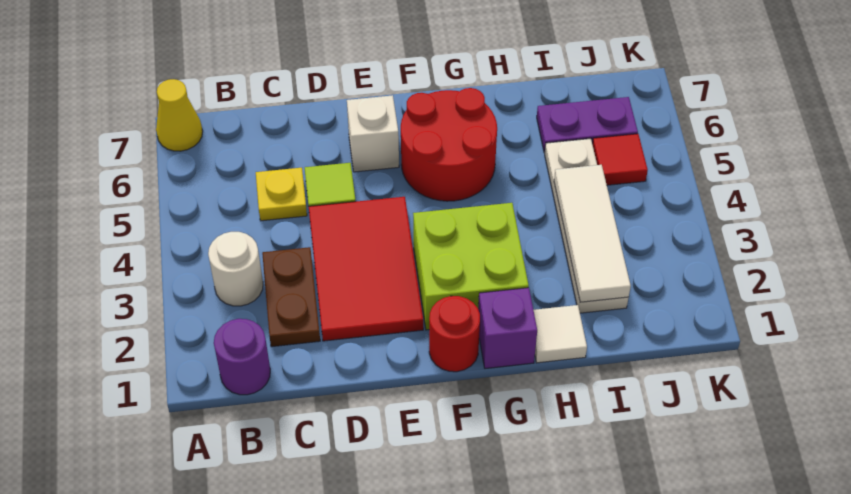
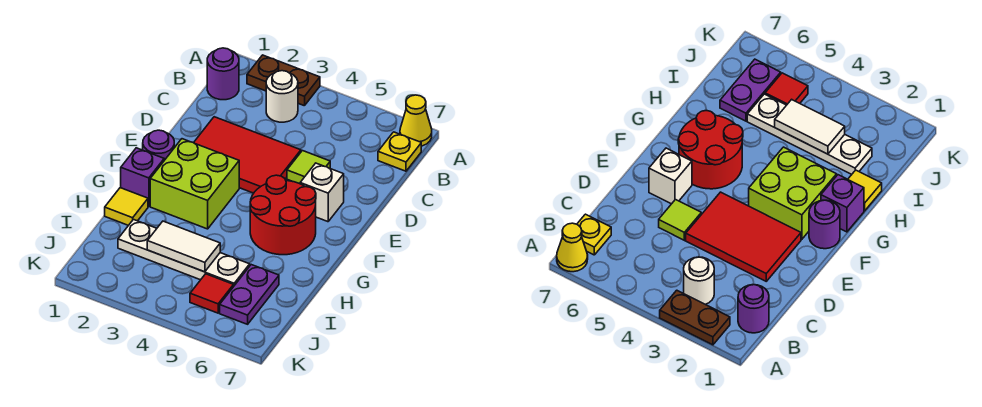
brown plate C2:C3 level 1 -> brown plate A2:A3 level 1
yellow plate C5 level 1 -> yellow plate B7 level 1
red round brick F1 level 1 -> purple round brick F1 level 1
white tile H1 level 1 -> yellow tile H1 level 1
white tile I2:I4 level 2 -> white tile I3:I4 level 2

